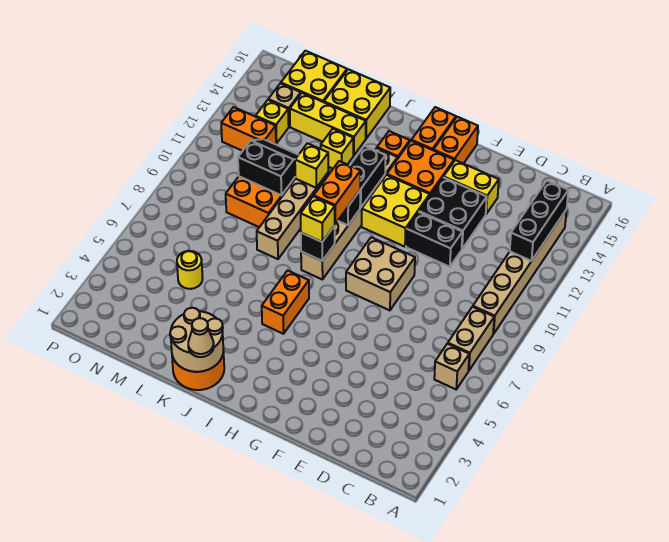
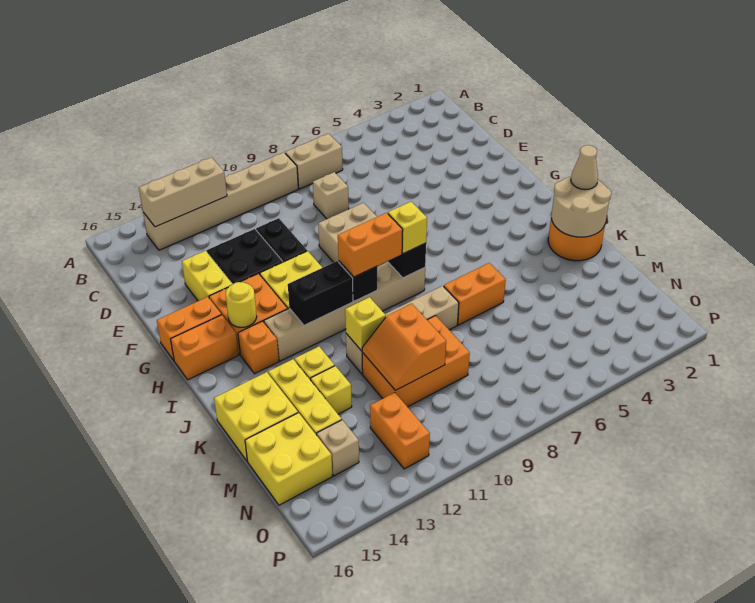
tan brick B6 level 1 -> tan brick D8 level 1
black brick B12:B14 level 2 -> tan brick B12:B14 level 2
orange brick I5:I6 level 1 -> orange brick K6:K7 level 1
black slope L10:M11 level 2 top 10 -> orange slope L10:M11 level 2 top 10
yellow round brick M5 level 1 -> yellow round brick H14 level 2
yellow brick N13 level 1 -> yellow brick L13 level 1

